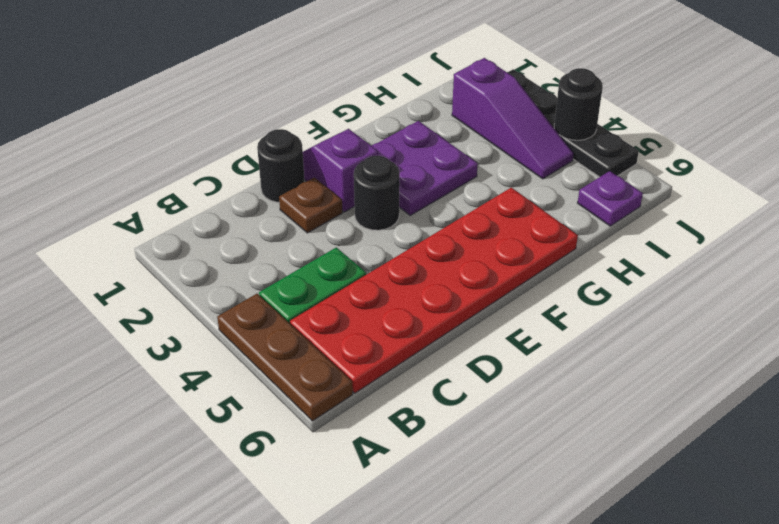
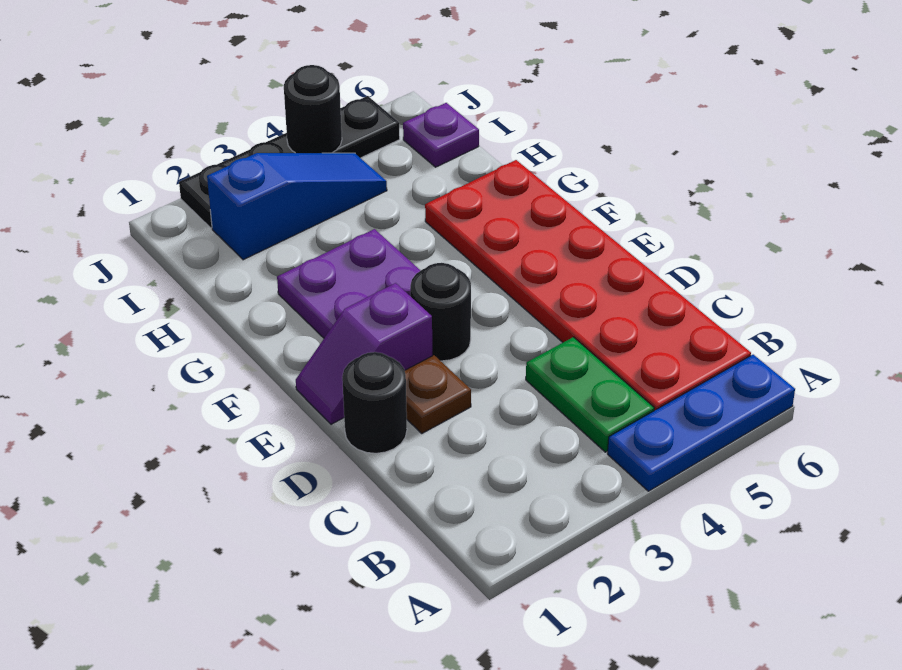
brown plate A4:A6 level 1 -> blue plate A4:A6 level 1
purple slope I2:I4 level 1 top 2 -> blue slope I2:I4 level 1 top 2

